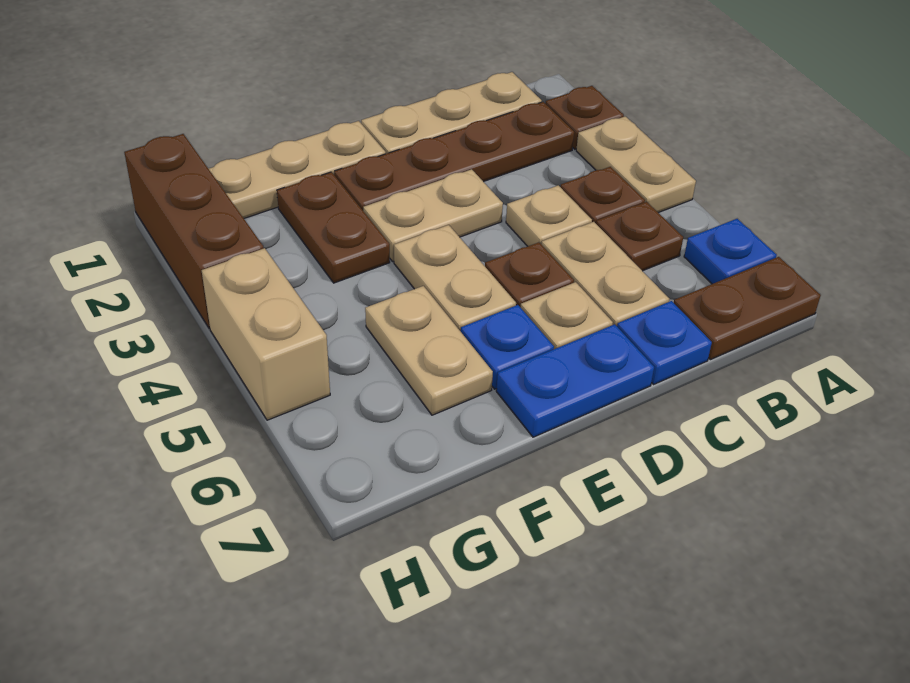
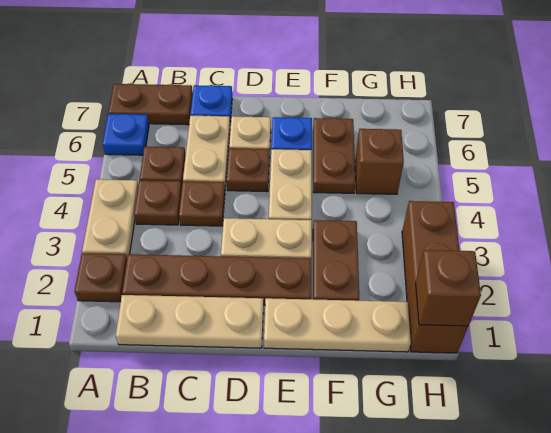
tan plate C4 level 1 -> brown plate C4 level 1
blue plate D7:E7 level 1 -> none
tan plate F5:F6 level 1 -> brown plate F5:F6 level 1
none -> brown brick G5 level 1
none -> brown brick H1 level 2
tan brick H4:H5 level 1 -> none

